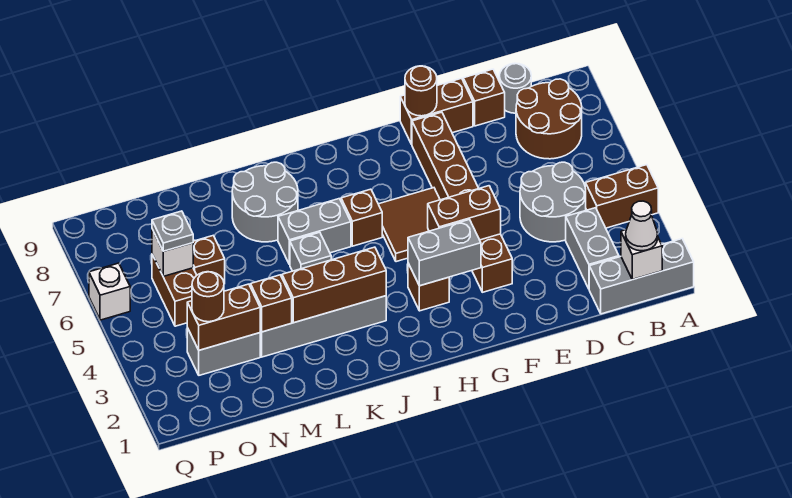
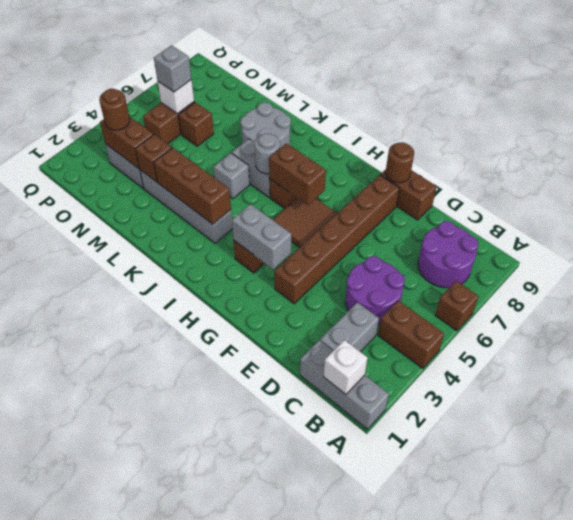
white cone B1 level 3 -> none
brown round brick B7:C8 level 1 -> purple round brick B7:C8 level 1
grey round brick C4:D5 level 1 -> purple round brick C4:D5 level 1
grey round brick C9 level 1 -> grey round brick J6 level 2
brown brick D9 level 1 -> brown brick A6 level 1
brown brick F4:G4 level 2 -> brown brick H6:I6 level 2
grey plate O6 level 3 -> grey brick O6 level 3
white brick Q6 level 1 -> none

